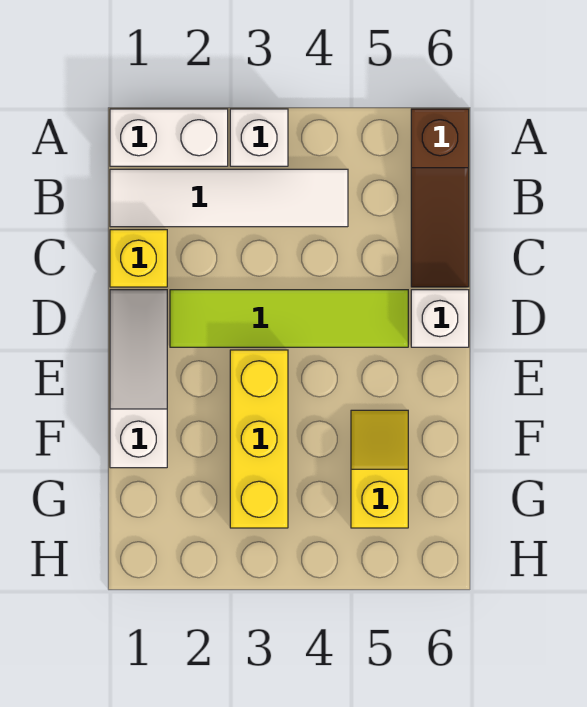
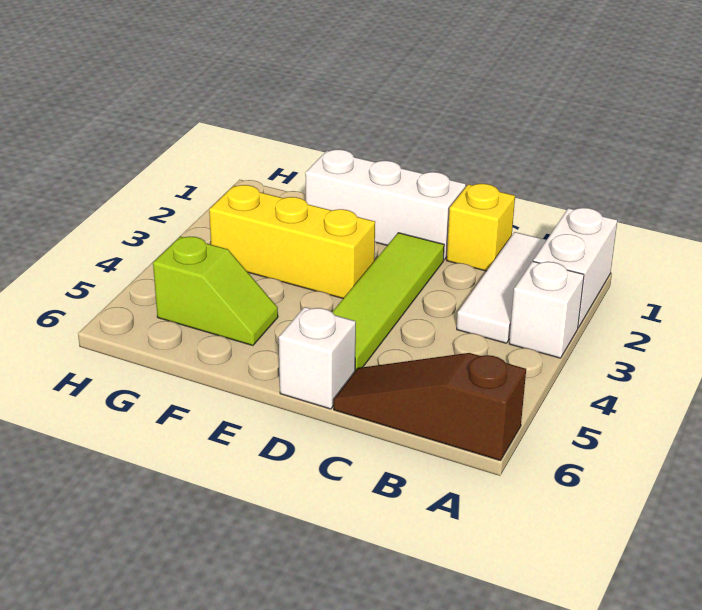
white tile B1:B4 level 1 -> white tile B1:B3 level 1
white slope D1:F1 level 1 top F -> white brick D1:F1 level 1
yellow slope F5:G5 level 1 top G -> lime slope F5:G5 level 1 top G

